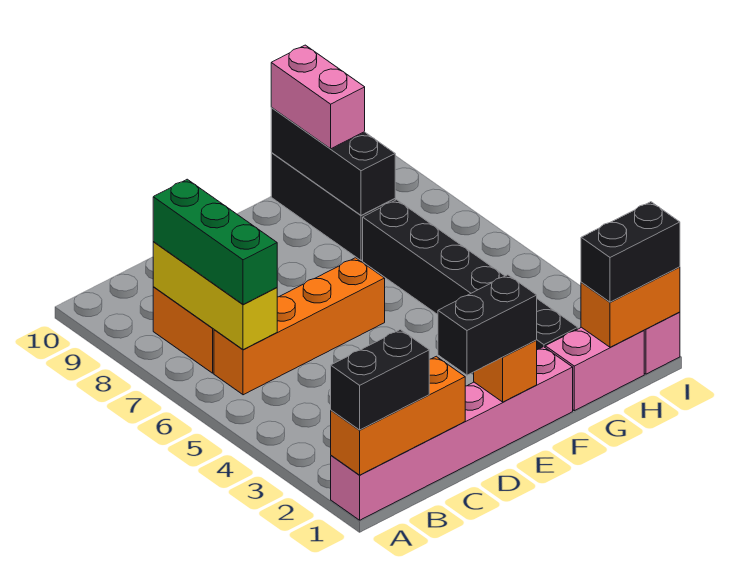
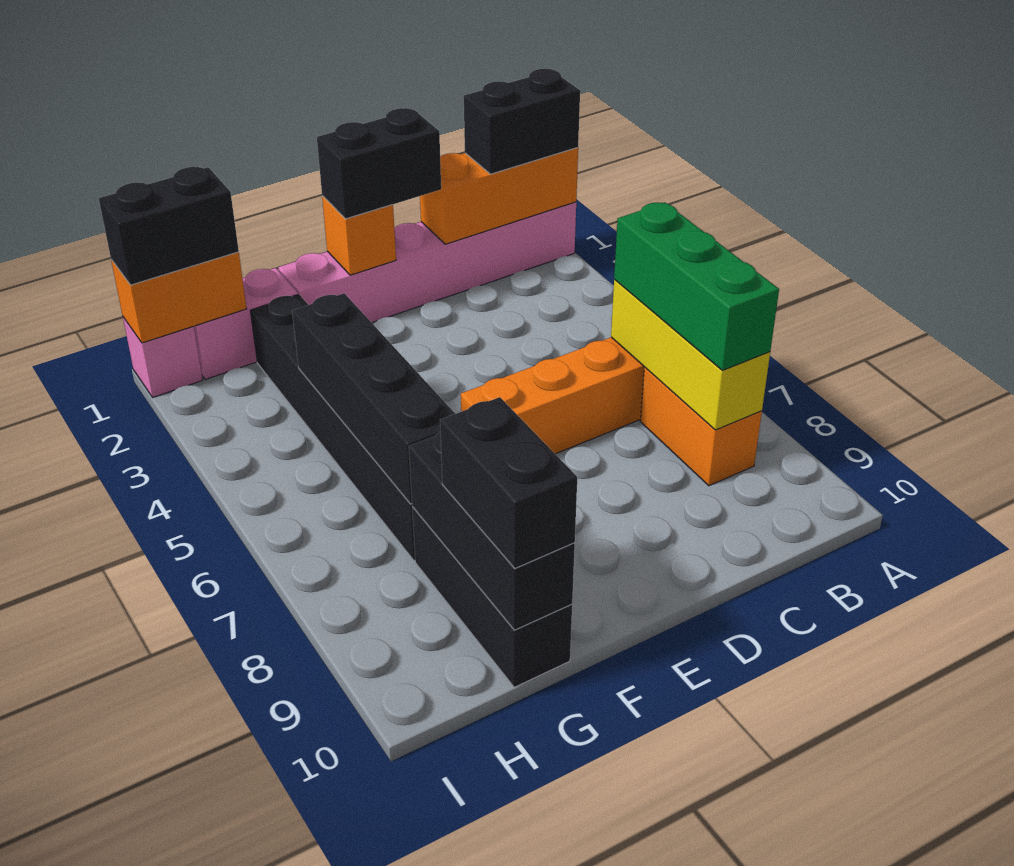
none -> black brick G4:G7 level 2
pink brick G9:G10 level 3 -> black brick G9:G10 level 3

